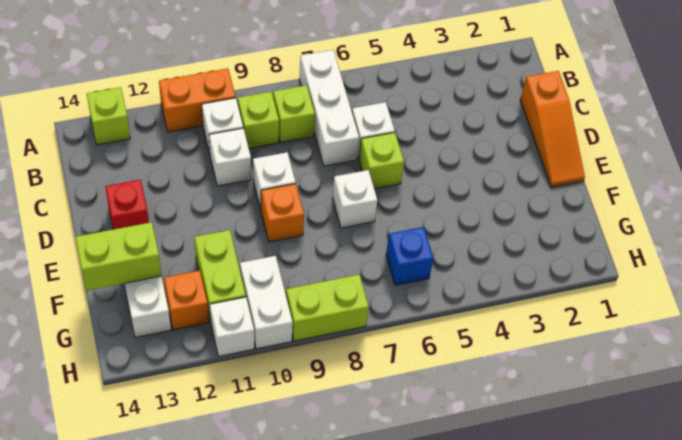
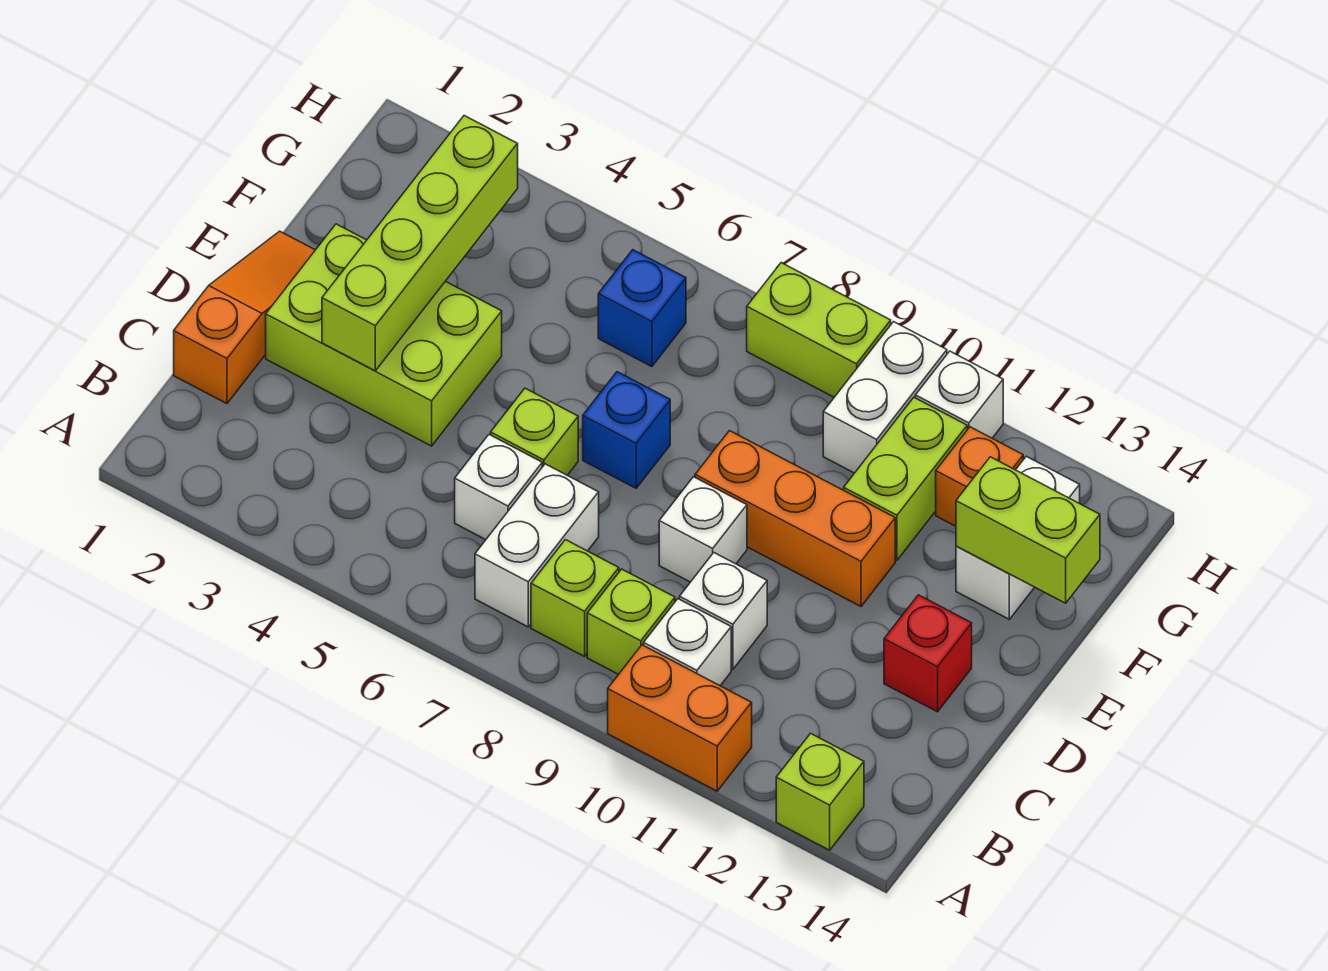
white brick A7:C7 level 1 -> white brick B7:C7 level 1
none -> lime brick D2:E4 level 1
none -> lime brick D3:G3 level 2
white brick E7 level 1 -> blue brick E7 level 1
orange brick E9 level 1 -> orange brick E9:E11 level 1

